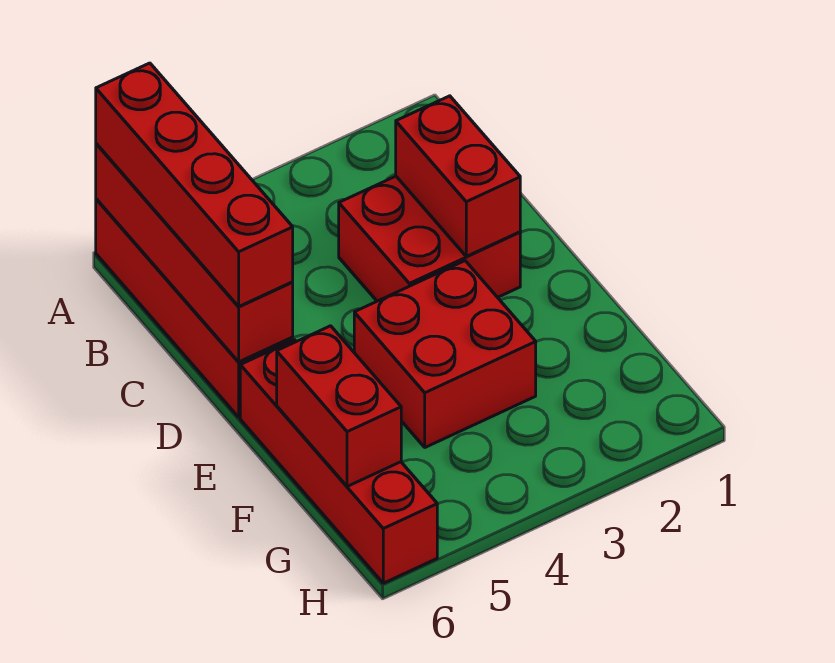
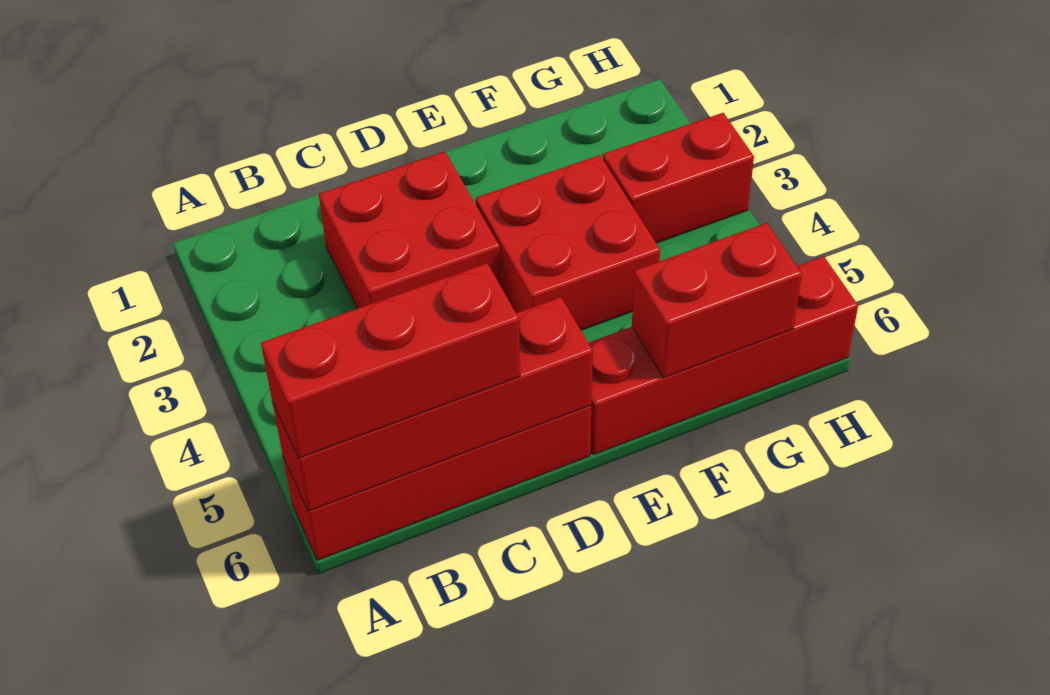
red brick A6:D6 level 3 -> red brick A6:C6 level 3
red brick C2:D2 level 2 -> red brick G3:H3 level 1

